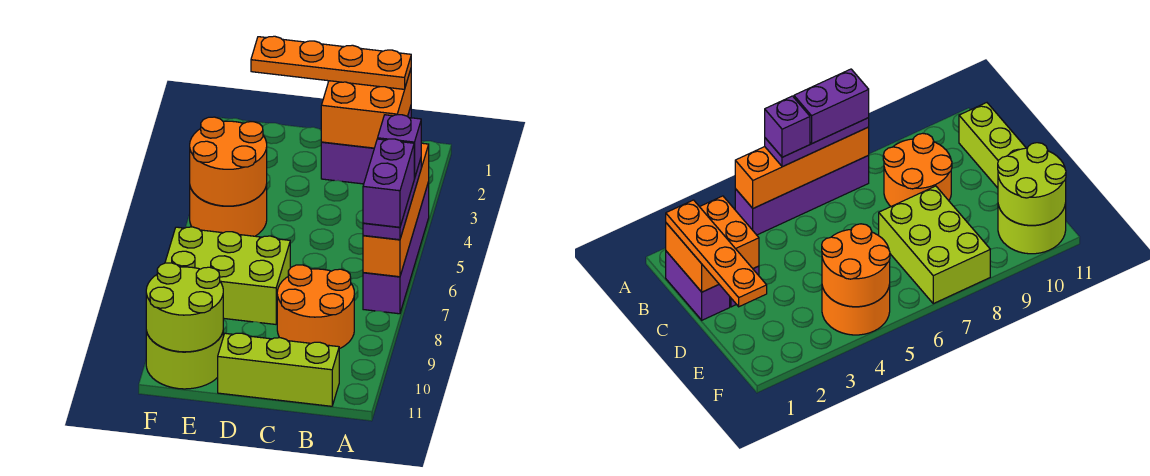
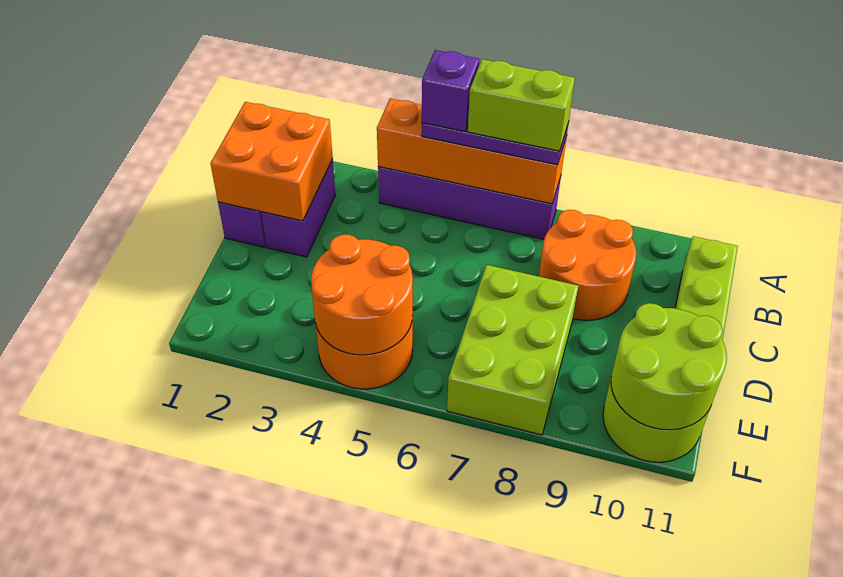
purple brick A6:A7 level 4 -> lime brick A6:A7 level 4
orange plate B1:E1 level 3 -> none

